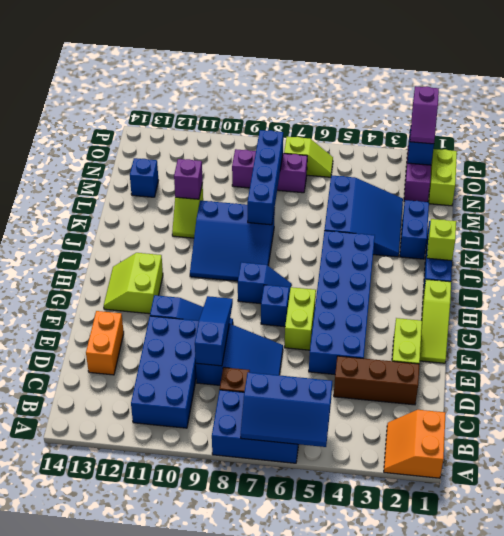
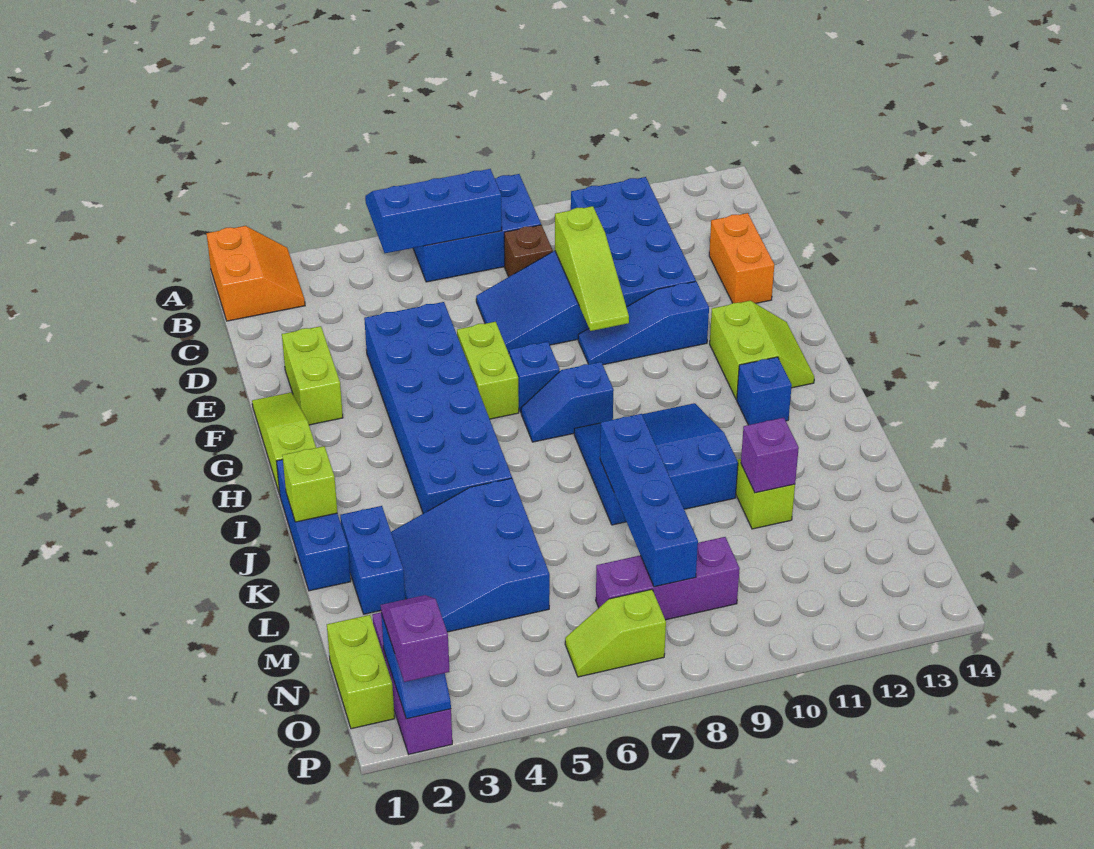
brown brick D2:D4 level 1 -> none
blue slope D9:F9 level 2 top D -> lime slope D9:F9 level 2 top D
blue brick M13 level 1 -> blue brick I12 level 1

